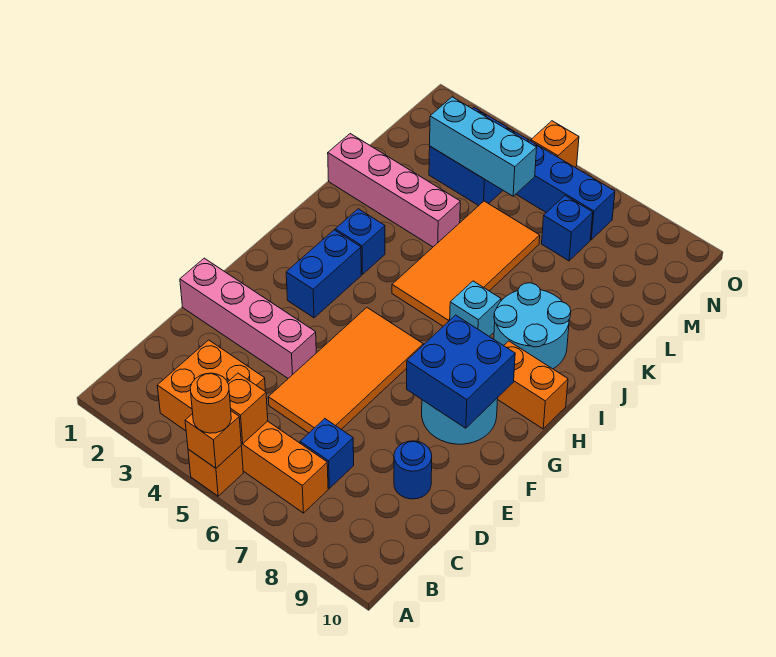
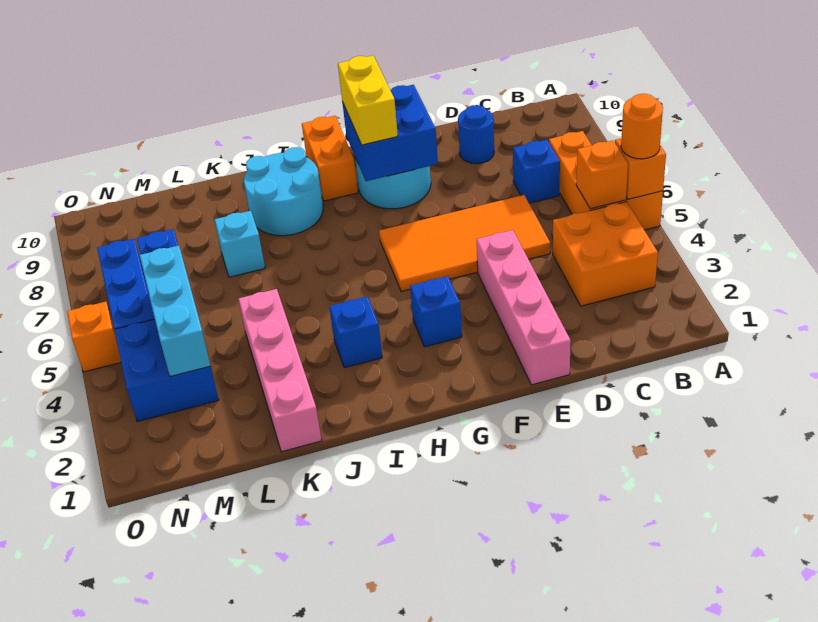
blue brick G3:H3 level 1 -> blue brick G3 level 1
none -> yellow brick G8:G9 level 3
orange tile I5:L6 level 1 -> none
cyan brick I7 level 1 -> cyan brick K7 level 1

